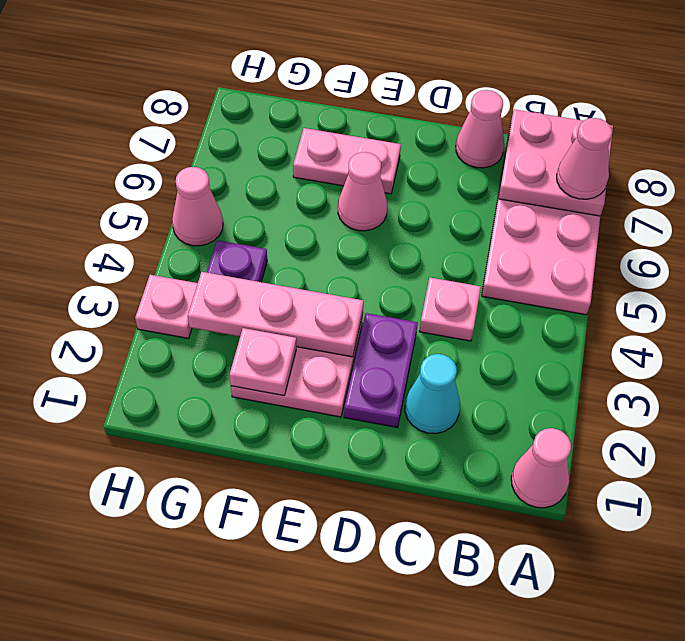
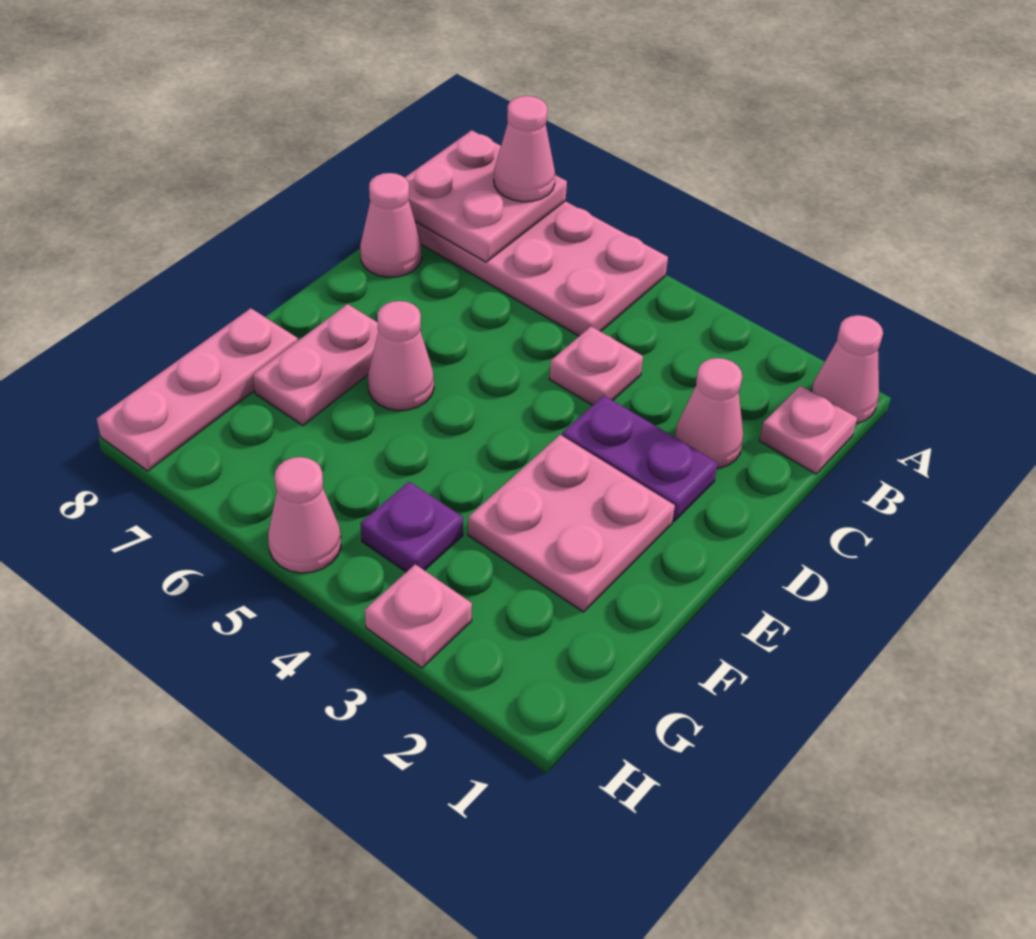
cyan cone C2 level 1 -> pink cone C2 level 1
pink plate E3:G3 level 2 -> pink plate F8:H8 level 1
pink plate F2 level 2 -> pink plate B1 level 1

